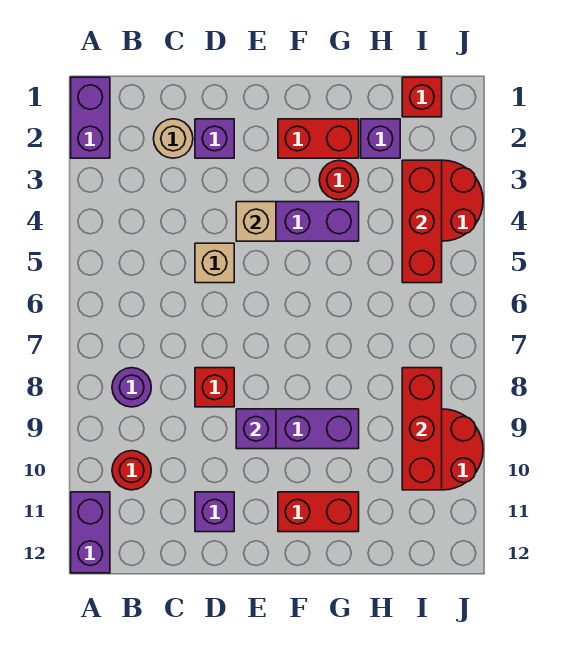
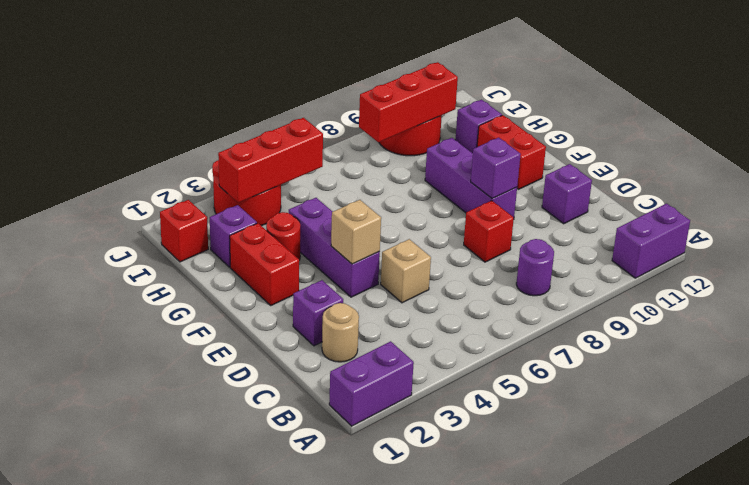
red round brick B10 level 1 -> none
none -> purple brick H11 level 1

